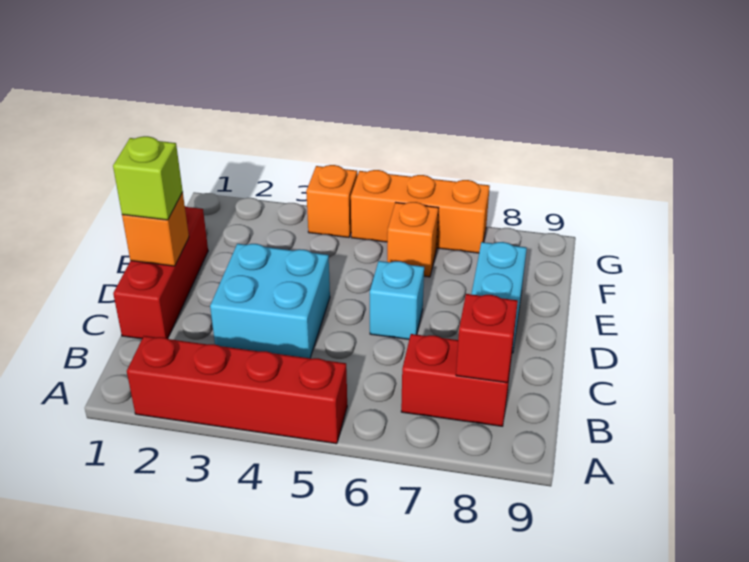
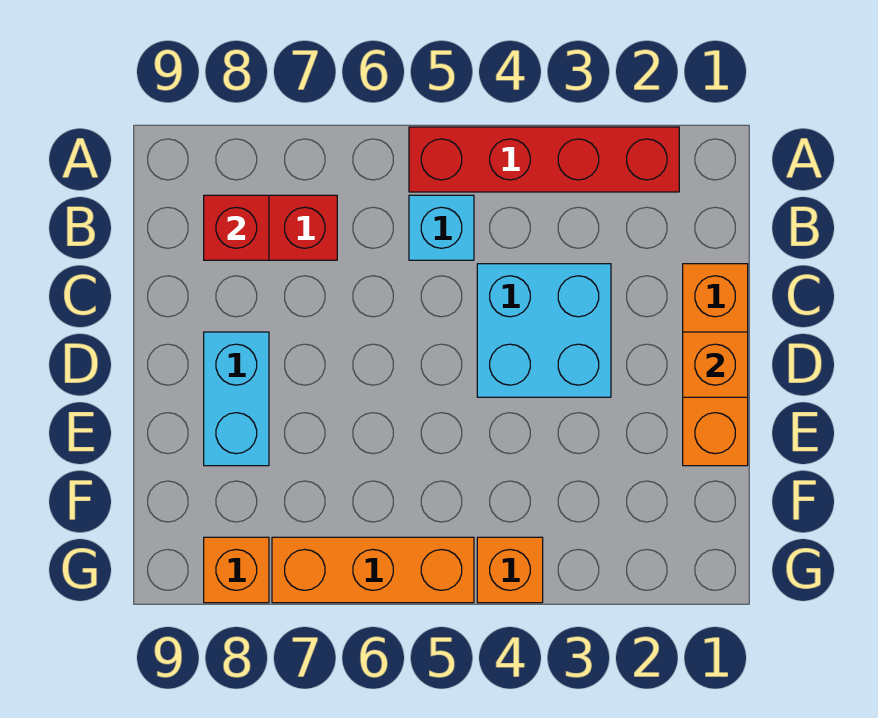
red brick C1:E1 level 1 -> orange brick C1:E1 level 1
lime brick D1 level 3 -> none
cyan brick D6 level 1 -> cyan brick B5 level 1
orange brick F6 level 1 -> orange brick G8 level 1

